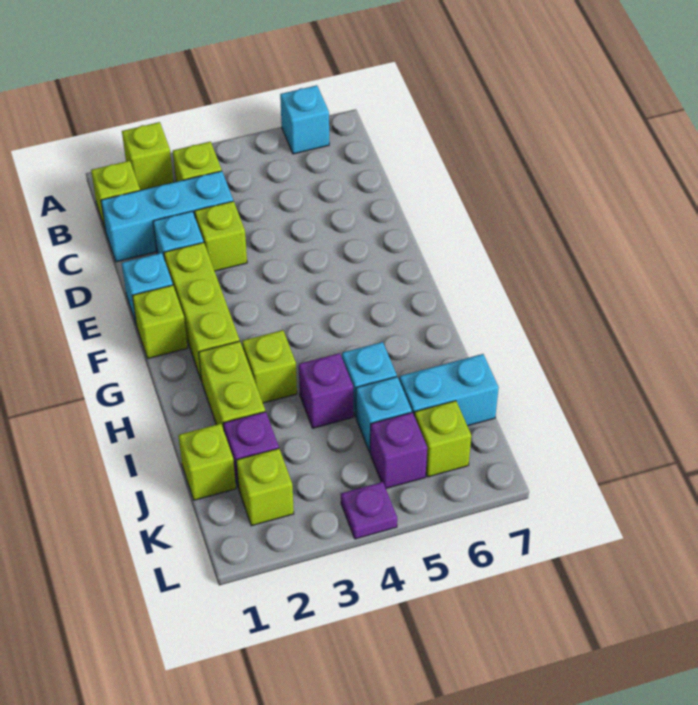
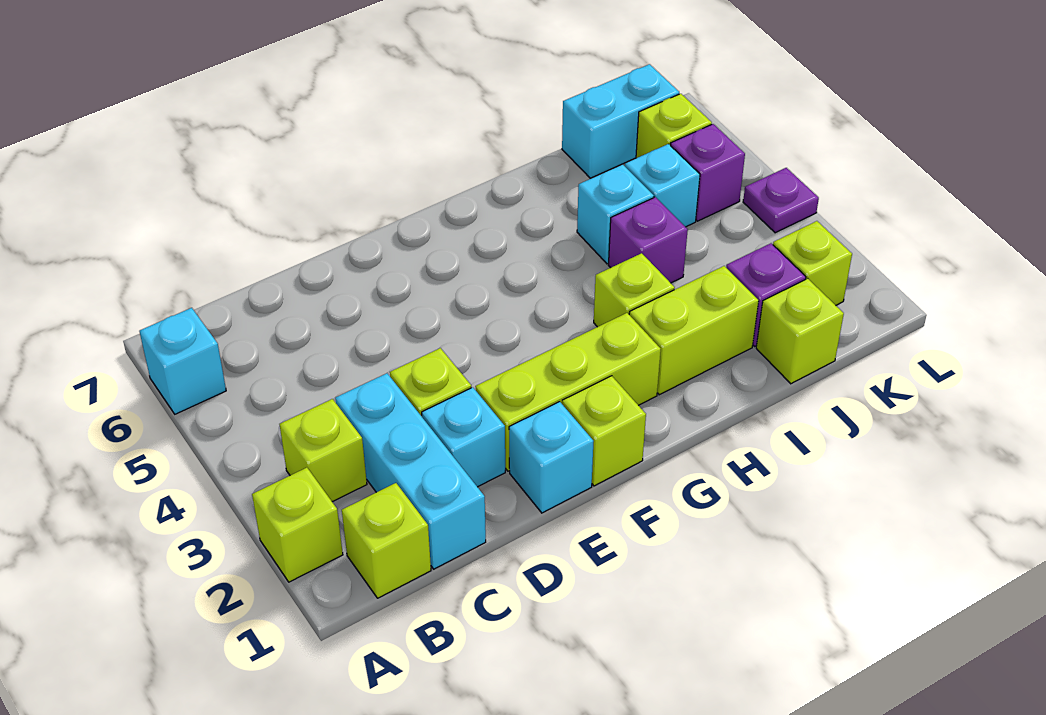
cyan brick J6:J7 level 1 -> cyan brick J7:K7 level 1

